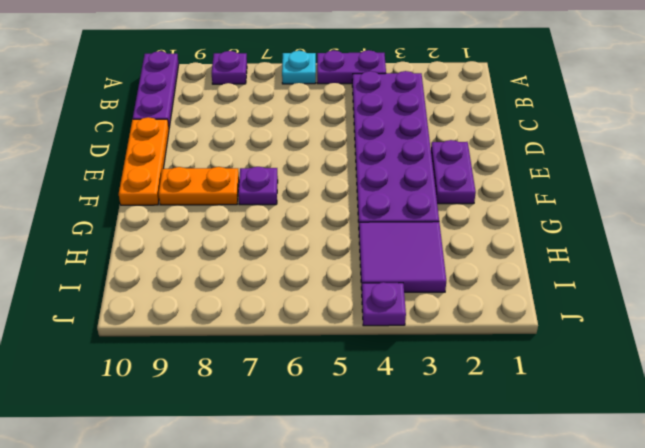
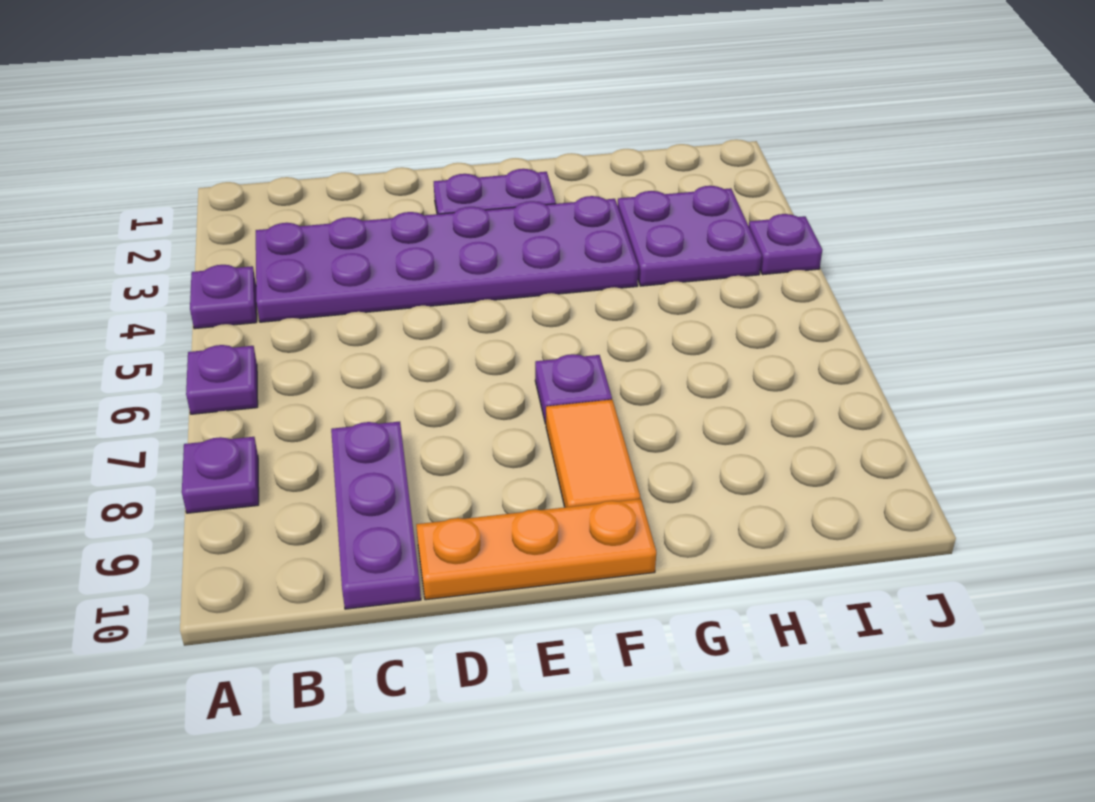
purple plate A4:A5 level 1 -> purple plate A4 level 1
cyan plate A6 level 1 -> purple plate A6 level 1
purple plate A10:C10 level 1 -> purple plate C8:C10 level 1
orange plate F8:F9 level 1 -> orange tile F8:F9 level 1
purple tile H3:I4 level 1 -> purple plate H3:I4 level 1

